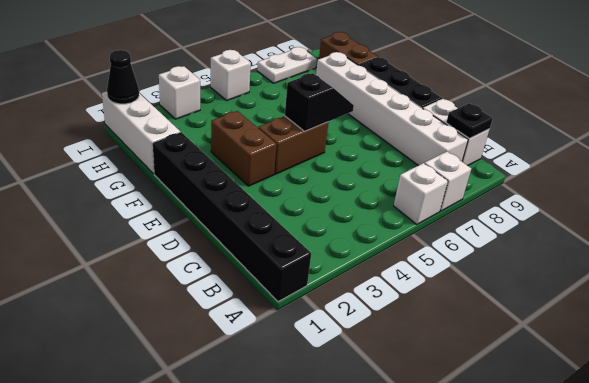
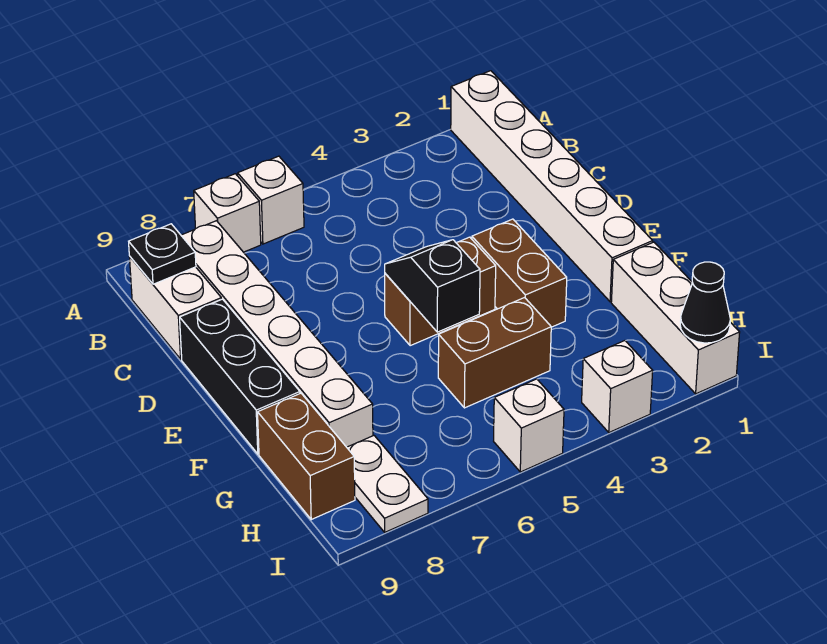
black brick A1:F1 level 1 -> white brick A1:F1 level 1
black slope E5:E6 level 2 top 5 -> black slope E5:F5 level 2 top F
none -> brown brick G4:G5 level 1
white plate I7:I8 level 1 -> white plate H8:I8 level 1

